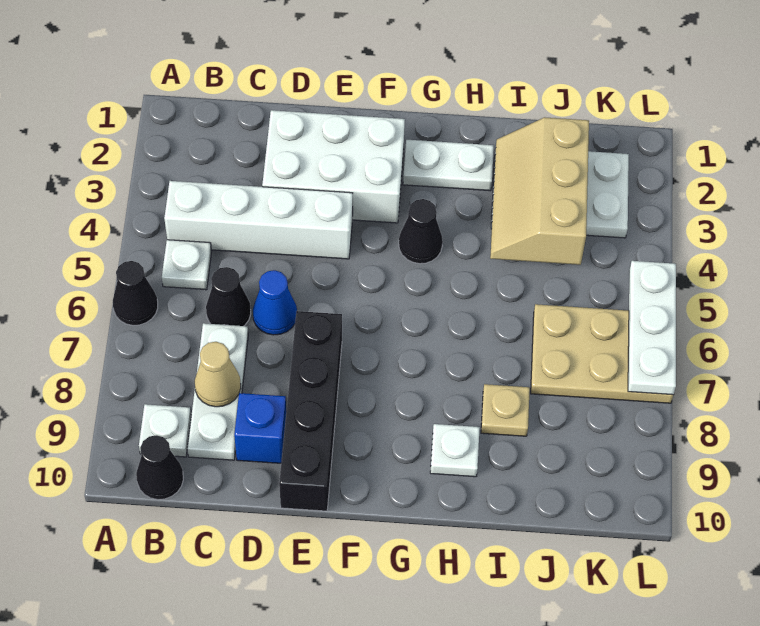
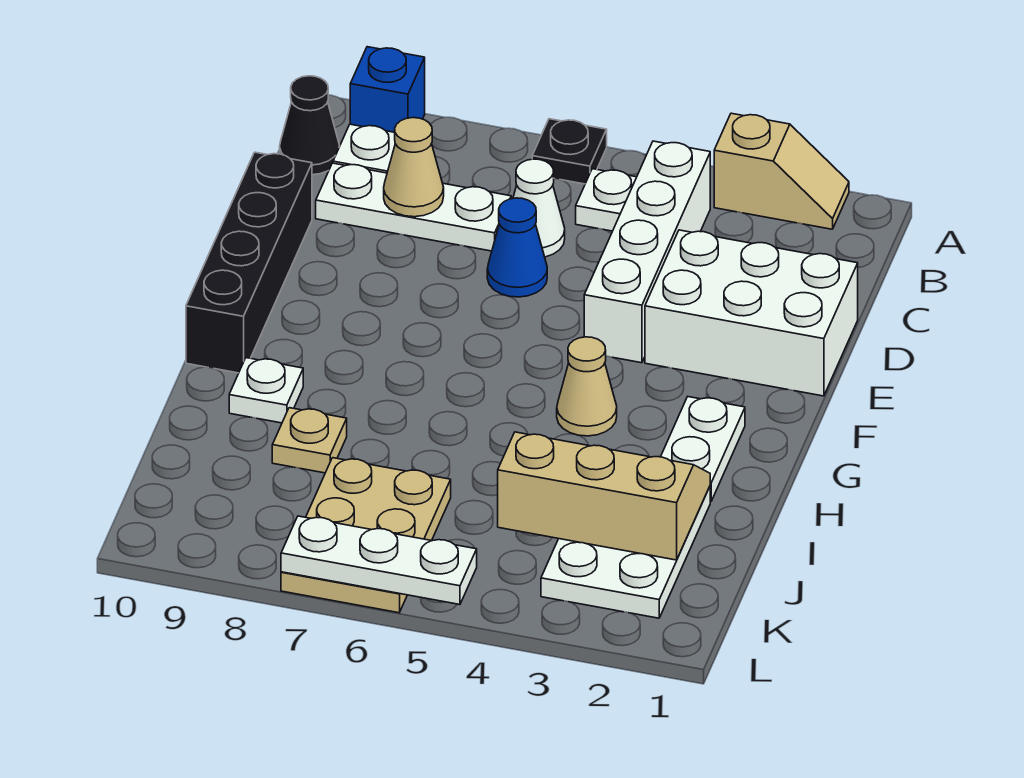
none -> tan slope A2:A3 level 1 top 3
black cone A6 level 1 -> black plate A6 level 1
black cone C6 level 1 -> white cone C6 level 1
white brick D2:F3 level 1 -> white brick D1:E3 level 1
blue brick D9 level 1 -> blue brick A9 level 1
black brick E7:E10 level 1 -> black brick D10:G10 level 1
black cone G4 level 1 -> tan cone G4 level 1

